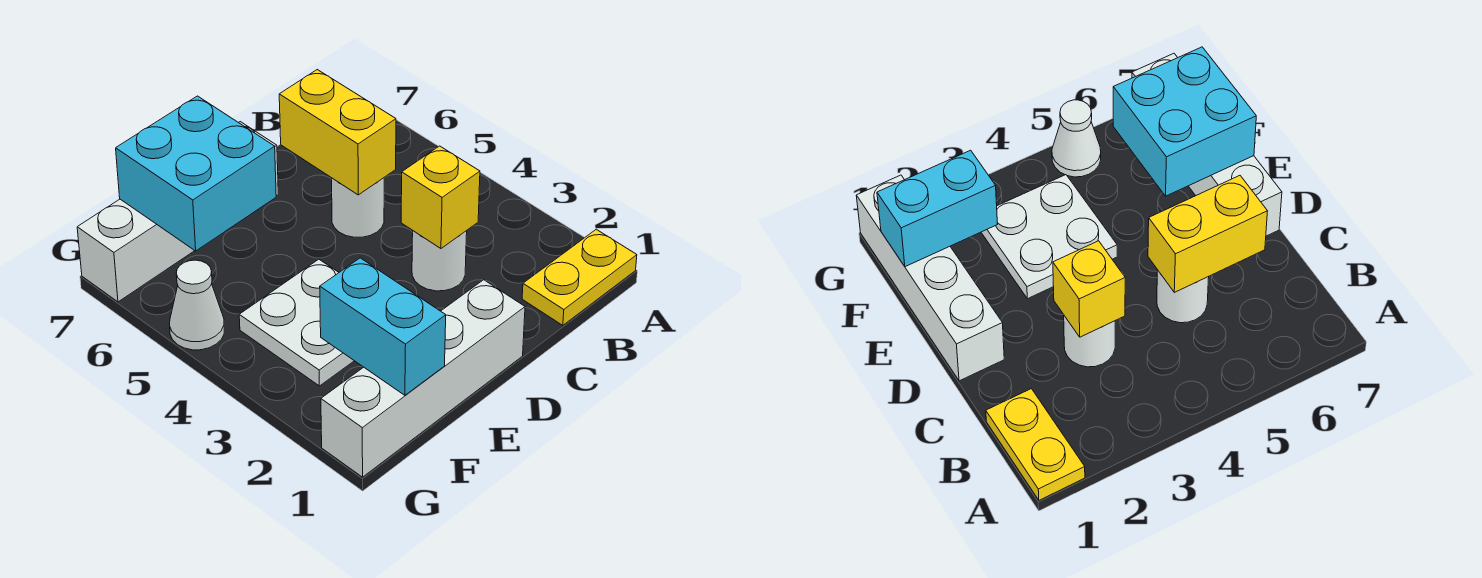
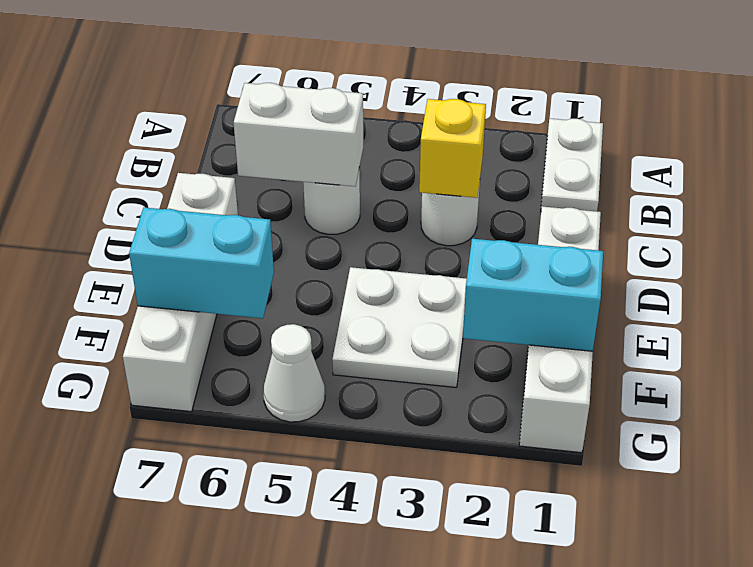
yellow plate A1:B1 level 1 -> white plate A1:B1 level 1
yellow brick C5:C6 level 2 -> white brick C5:C6 level 2
cyan brick E6:F7 level 2 -> cyan brick F6:F7 level 2

